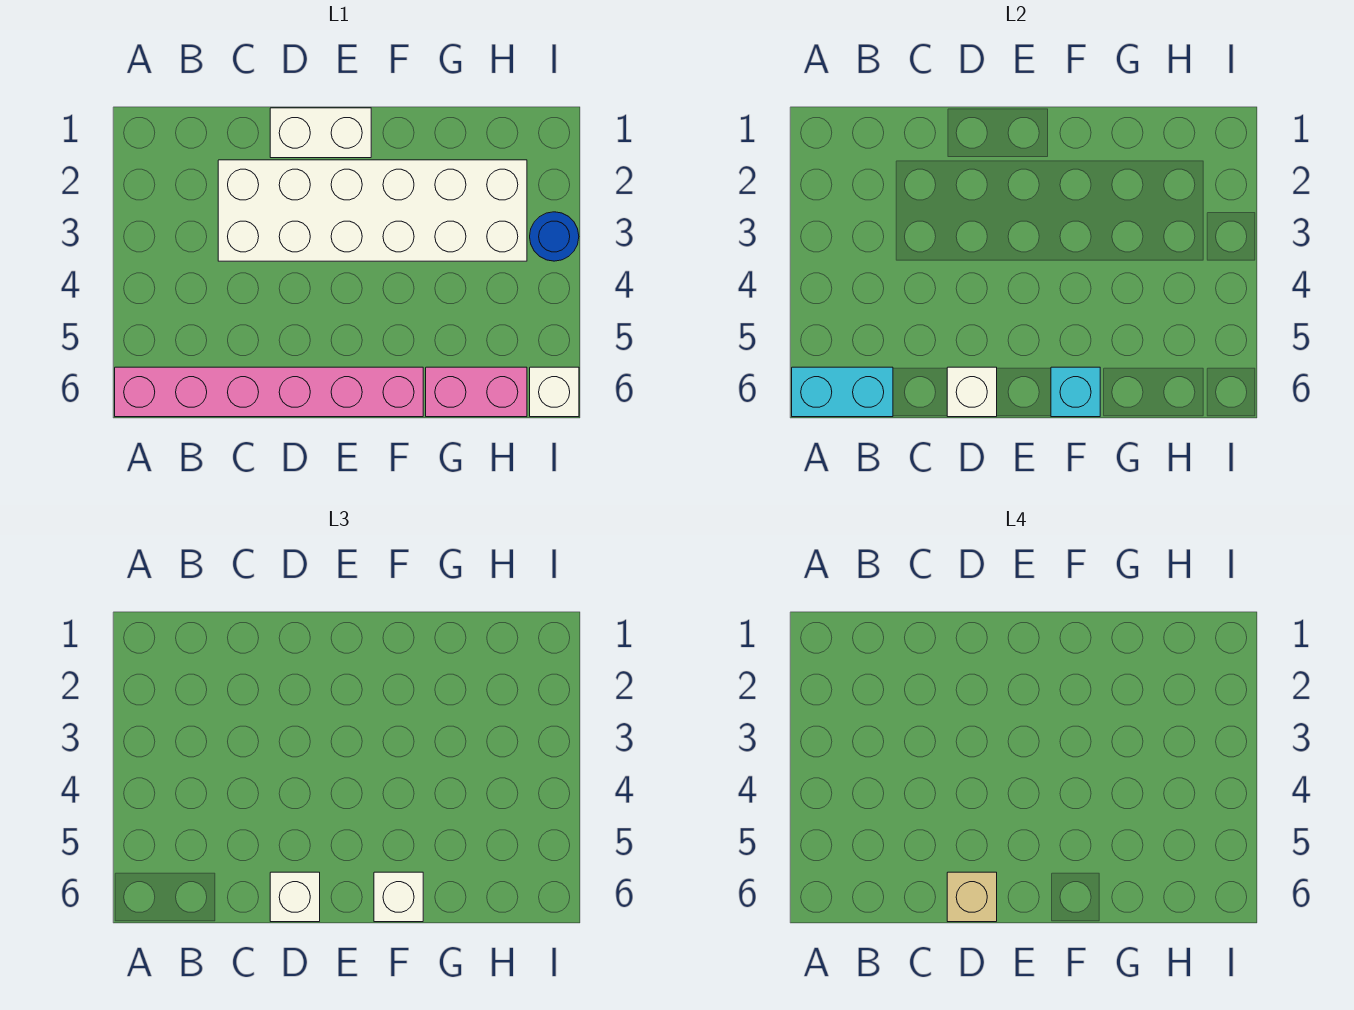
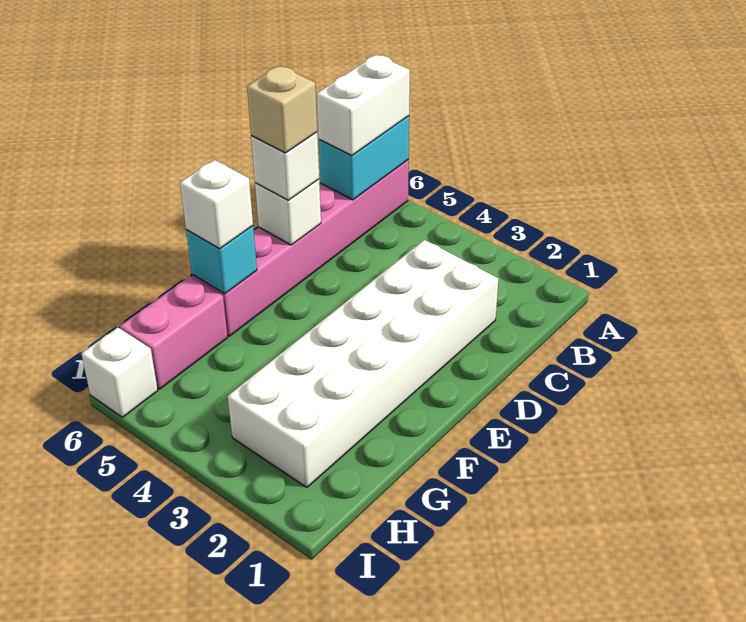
white brick D1:E1 level 1 -> white brick A6:B6 level 3
blue round brick I3 level 1 -> none

